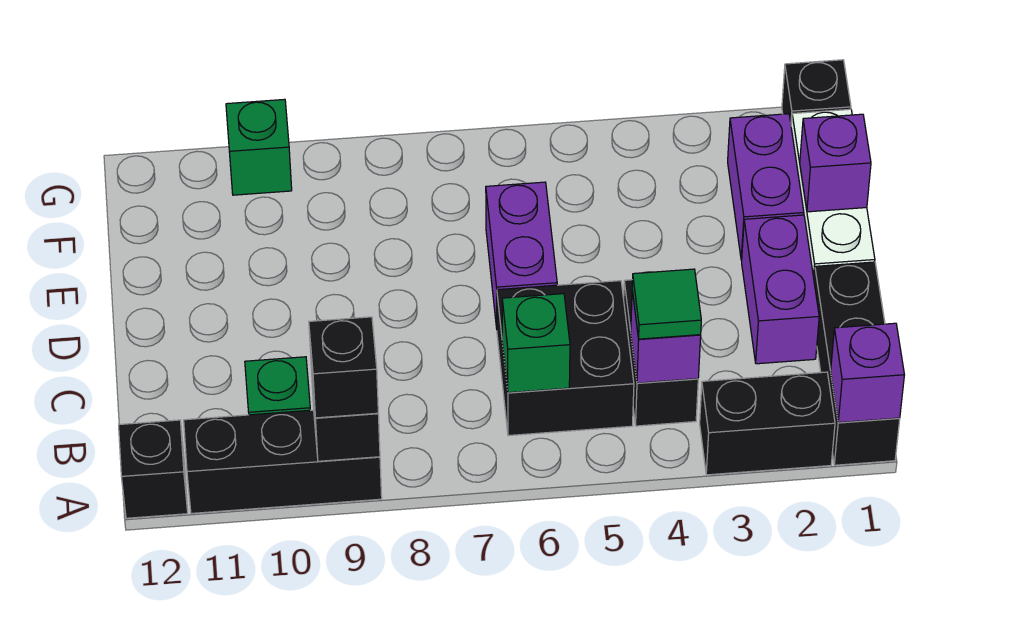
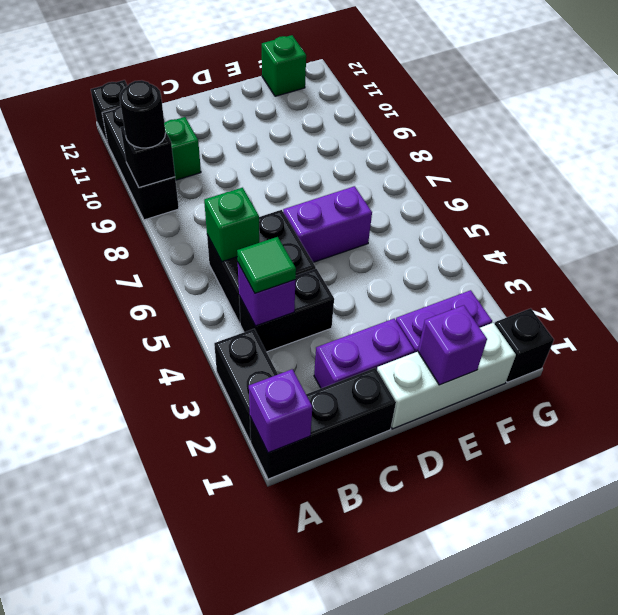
black brick A9 level 3 -> black round brick A9 level 3
green brick G10 level 1 -> green brick F12 level 1

